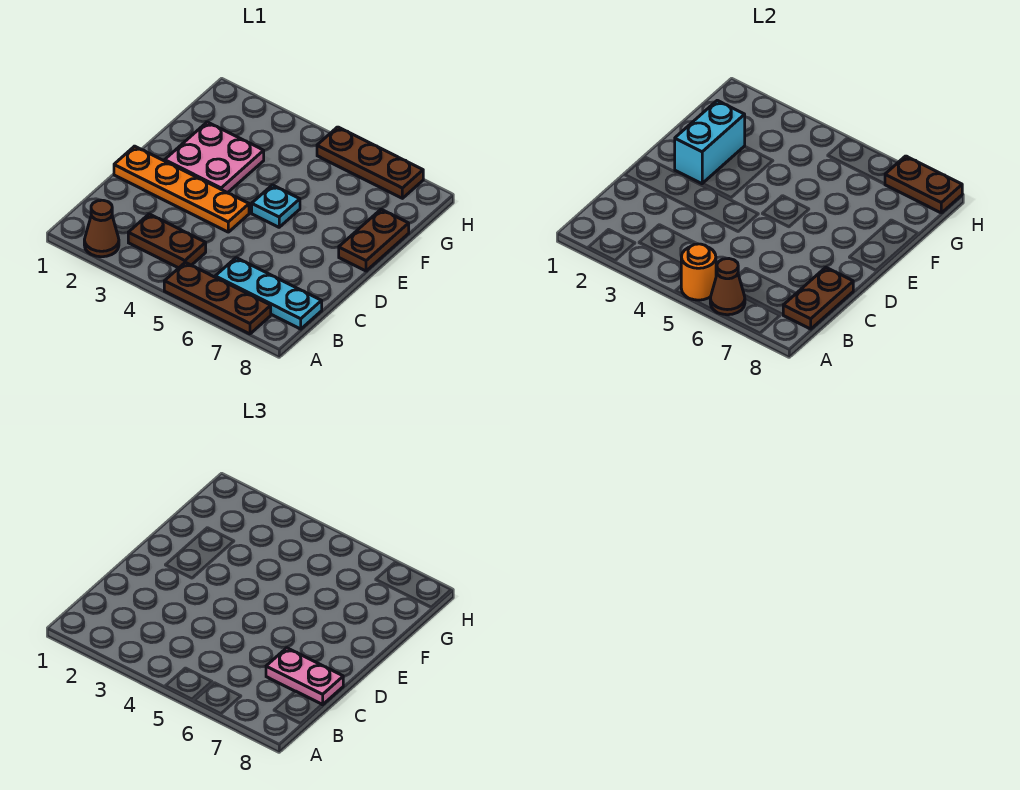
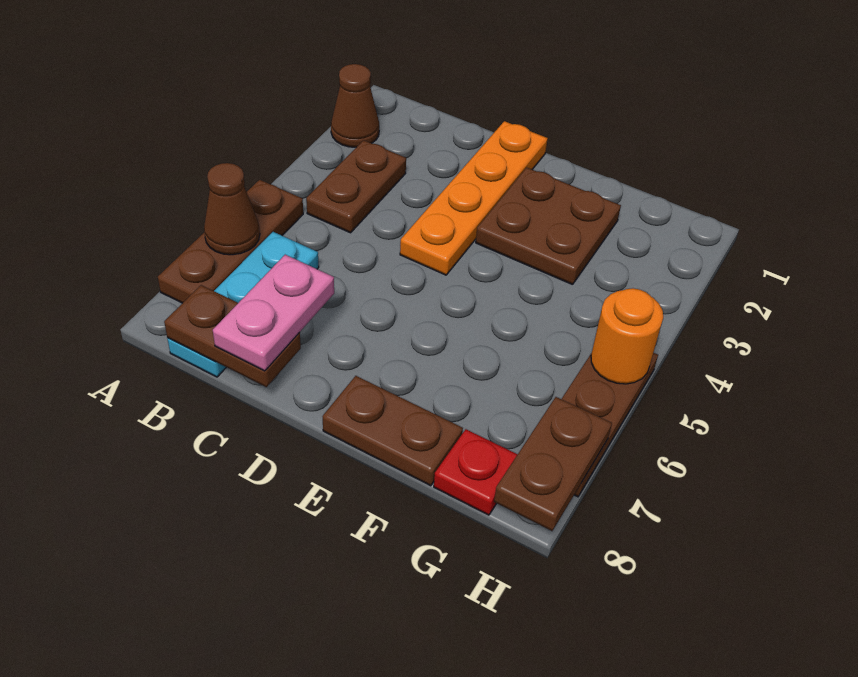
orange round brick A5 level 2 -> orange round brick H5 level 2
pink plate E2:F3 level 1 -> brown plate E2:F3 level 1
cyan brick E2:F2 level 2 -> none
cyan plate E5 level 1 -> none
none -> red plate G8 level 1

